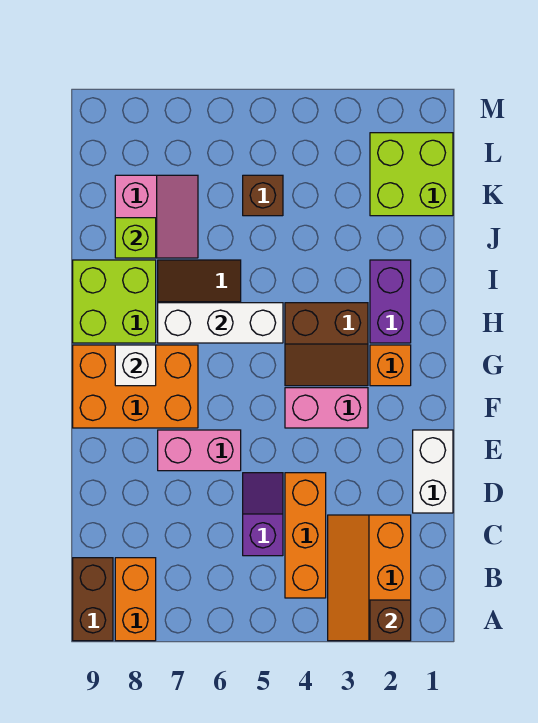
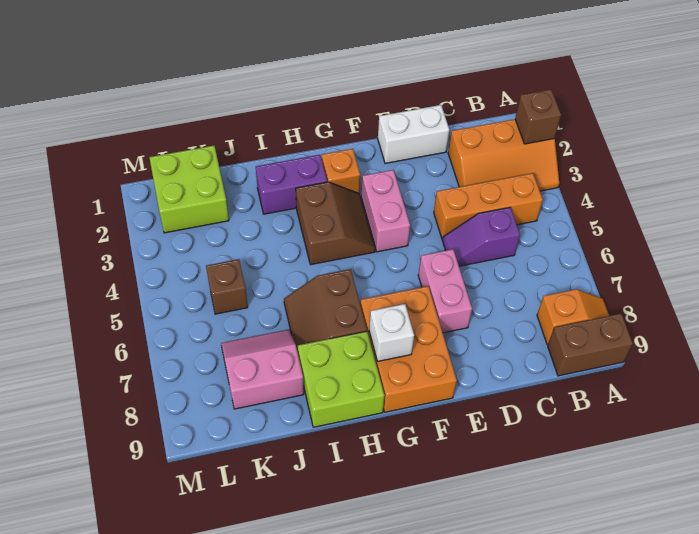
orange brick A8:B8 level 1 -> orange slope A8:B8 level 1 top B
white brick H5:H7 level 2 -> none
lime brick J8 level 2 -> none

